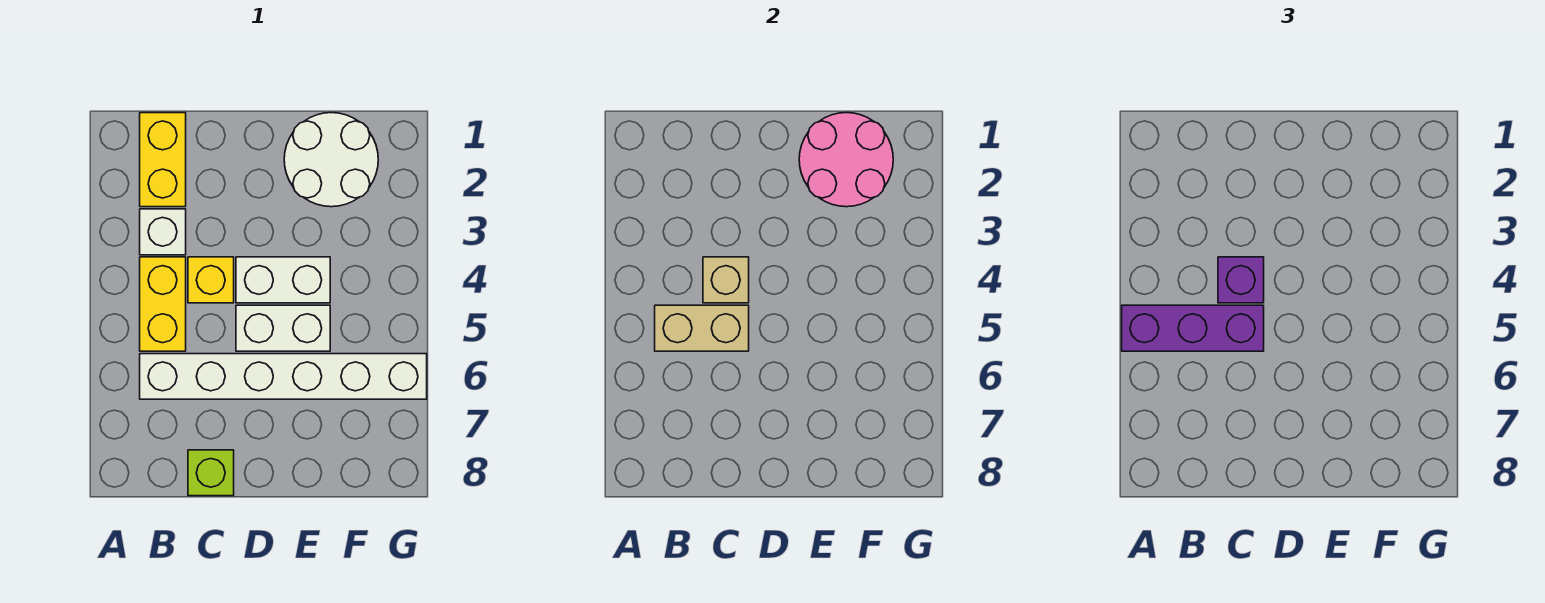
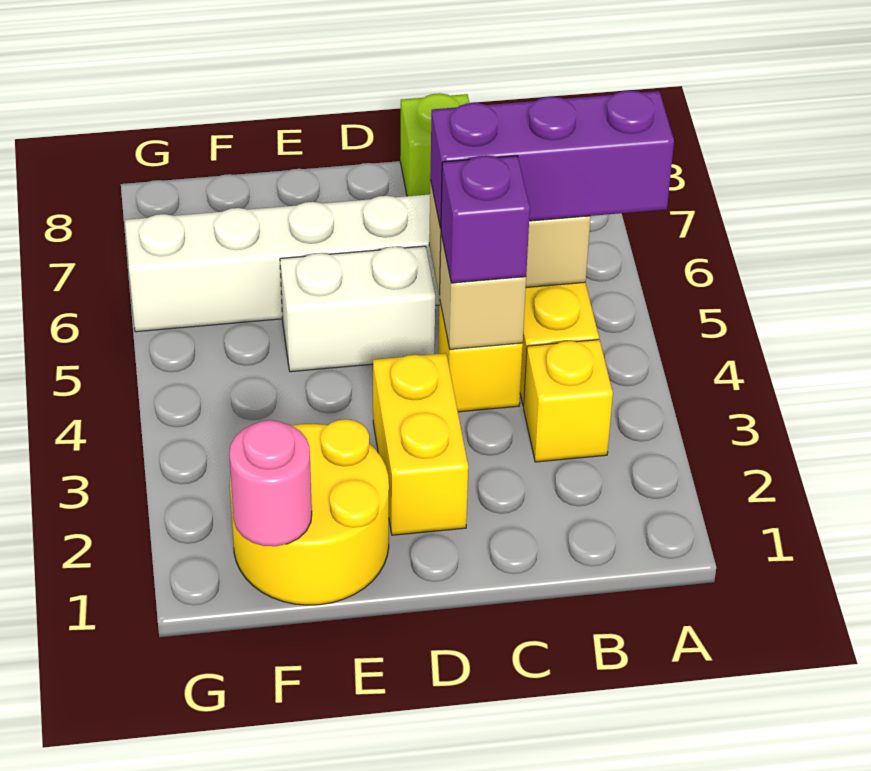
yellow brick B1:B2 level 1 -> yellow brick D2:D3 level 1
white brick B3 level 1 -> yellow brick B3 level 1
white brick D4:E4 level 1 -> none
white round brick E1:F2 level 1 -> yellow round brick E1:F2 level 1
pink round brick E1:F2 level 2 -> pink round brick F1 level 2

